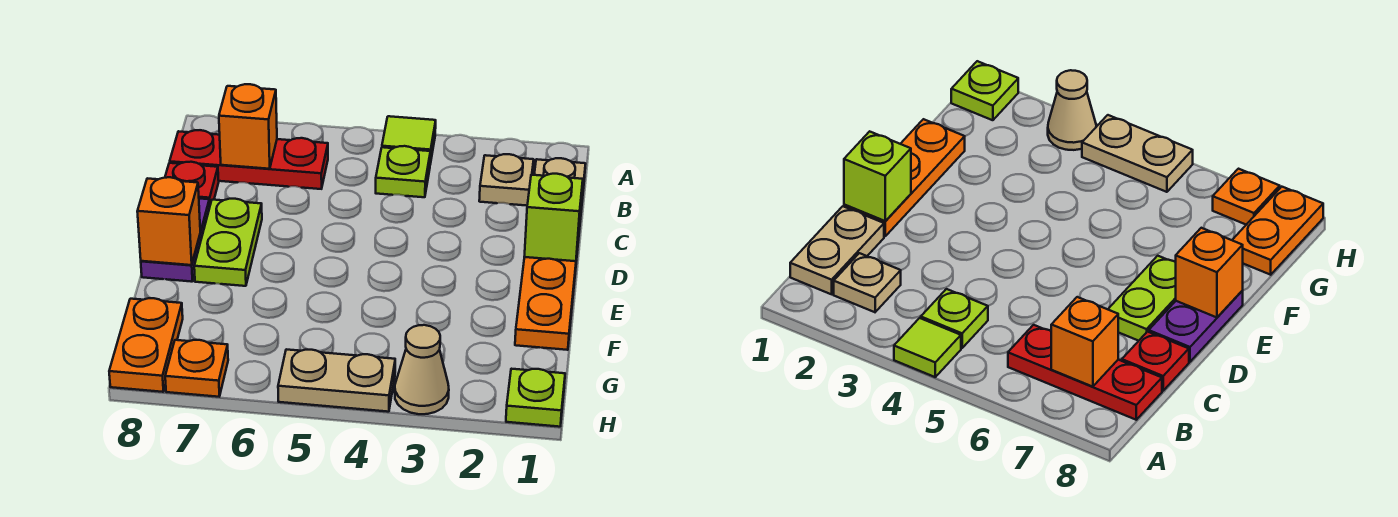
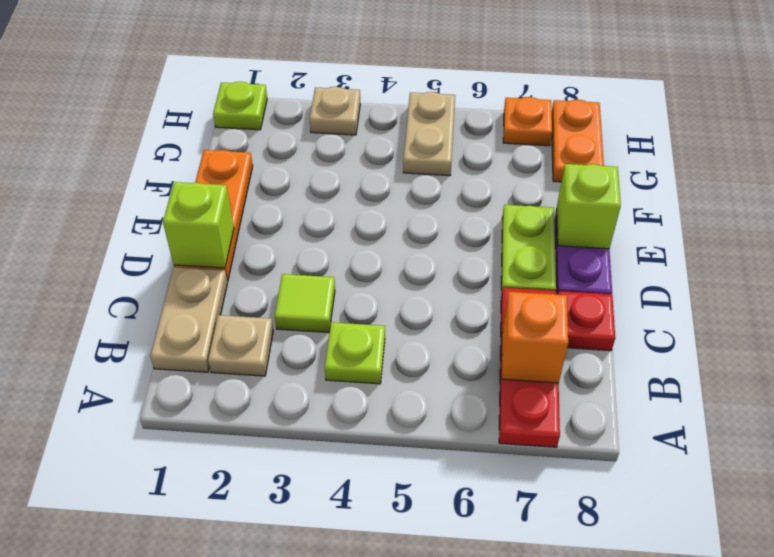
lime tile A4 level 1 -> lime tile C3 level 1
red plate B6:B8 level 1 -> red plate A7:C7 level 1
orange brick E8 level 2 -> lime brick E8 level 2
tan cone H3 level 1 -> tan plate H3 level 1
tan plate H4:H5 level 1 -> tan plate G5:H5 level 1

